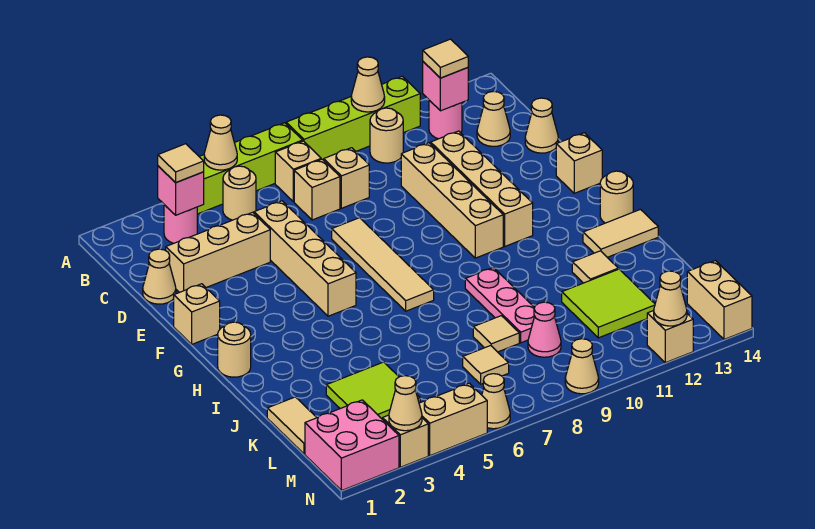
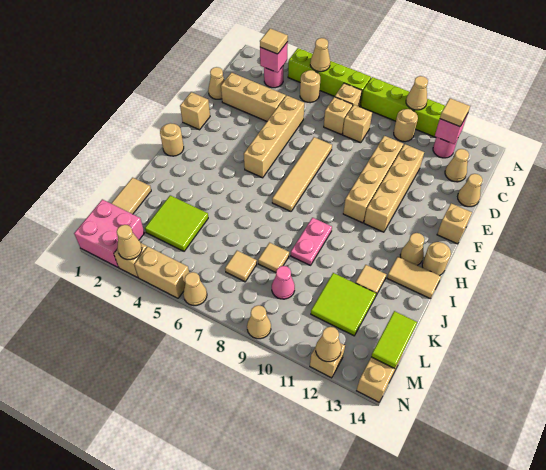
none -> tan cone H13 level 1
pink plate I9:K9 level 1 -> pink plate I9:J9 level 1
none -> lime tile L14:M14 level 2

